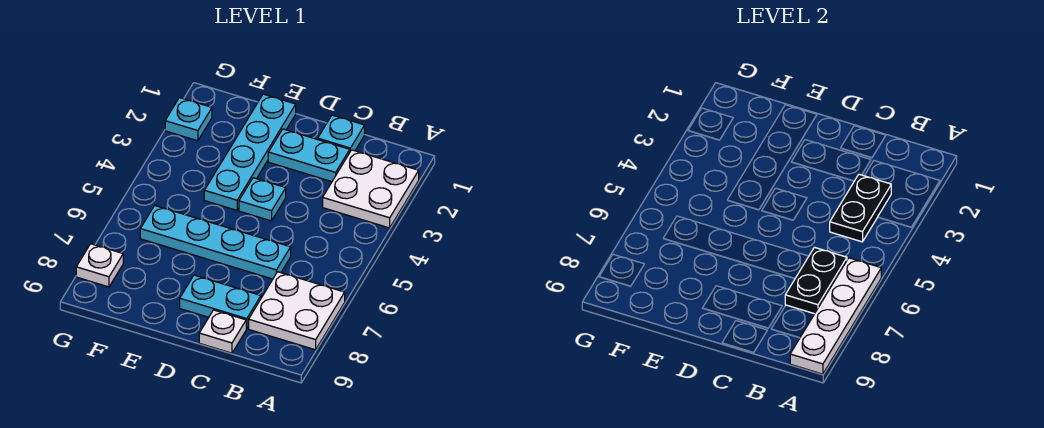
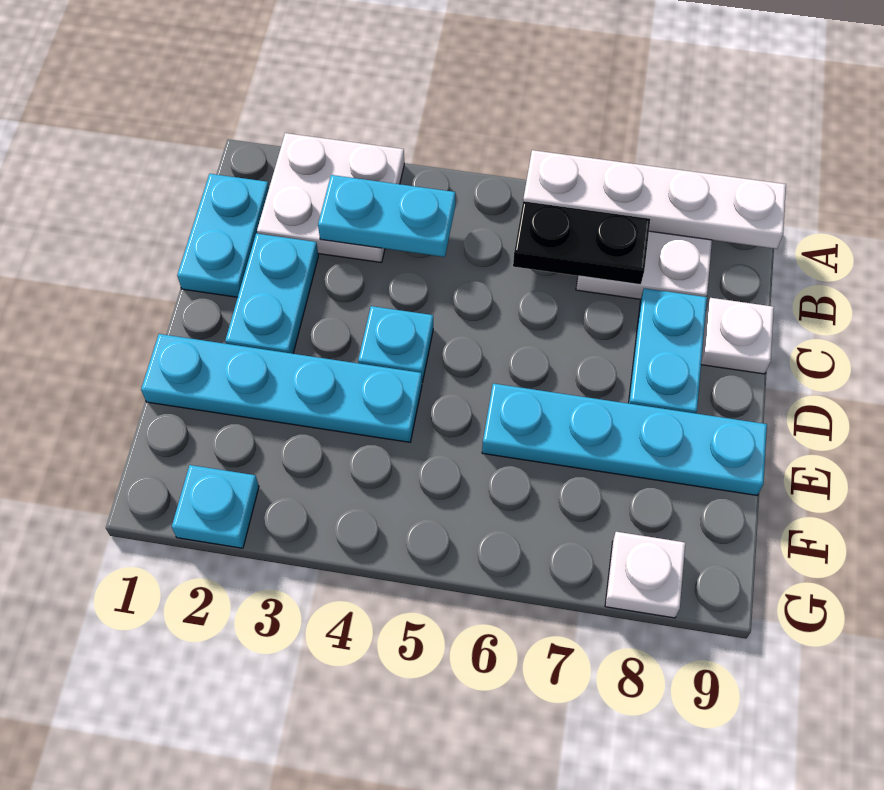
black plate B3:B4 level 2 -> cyan plate B3:B4 level 2
cyan plate C1 level 1 -> cyan plate B1:C1 level 1
cyan plate C6:F6 level 1 -> cyan plate E6:E9 level 1

